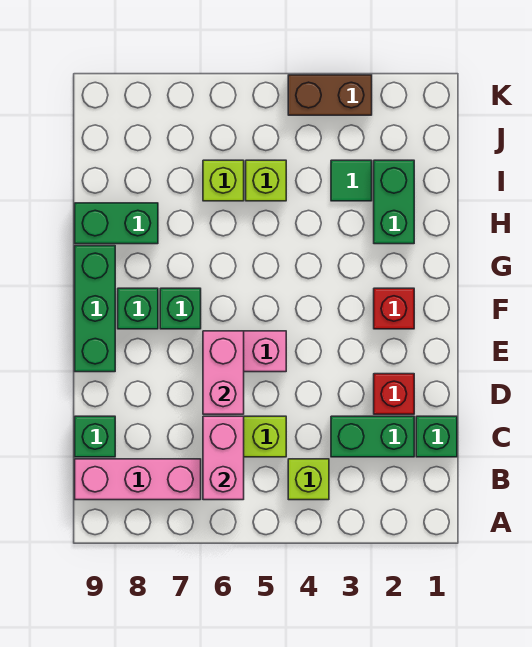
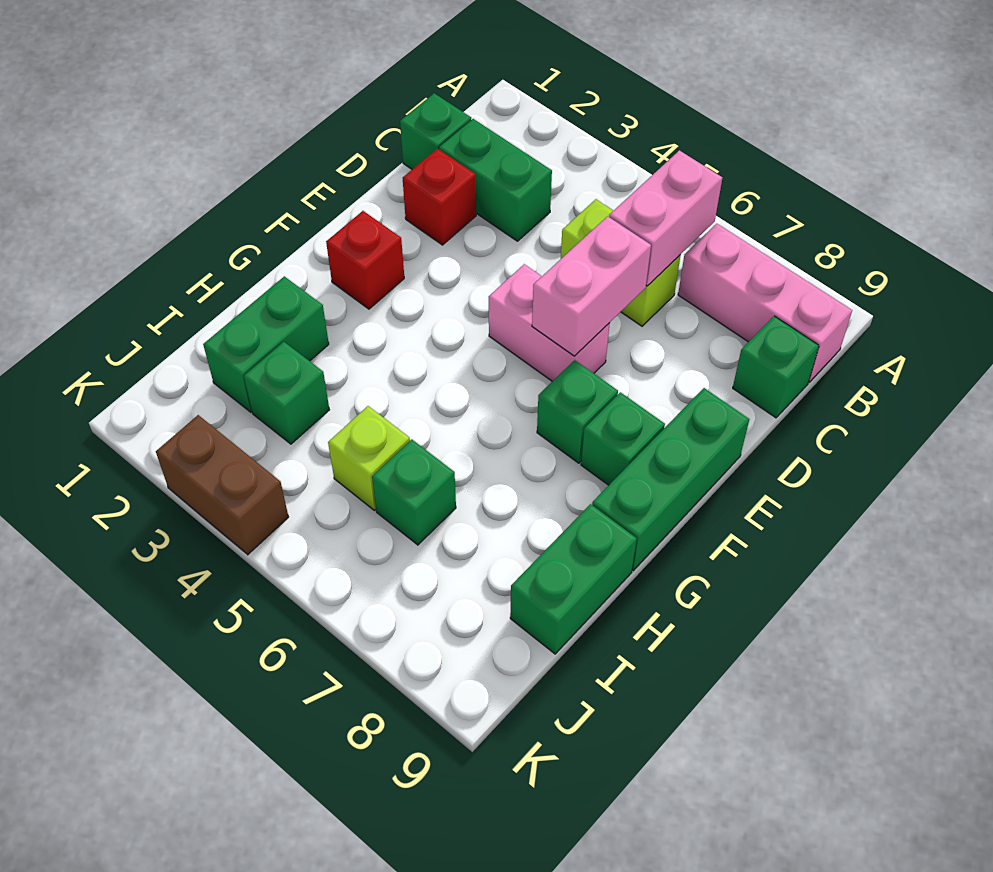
lime brick B4 level 1 -> none
green brick H8:H9 level 1 -> green brick H9:I9 level 1
green tile I3 level 1 -> green brick I3 level 1
lime brick I6 level 1 -> green brick I6 level 1

